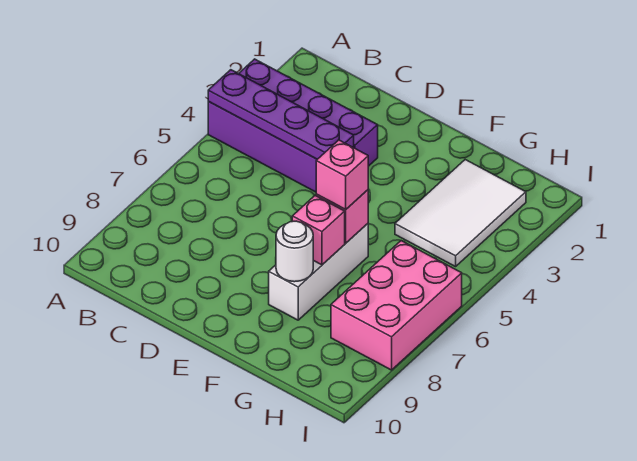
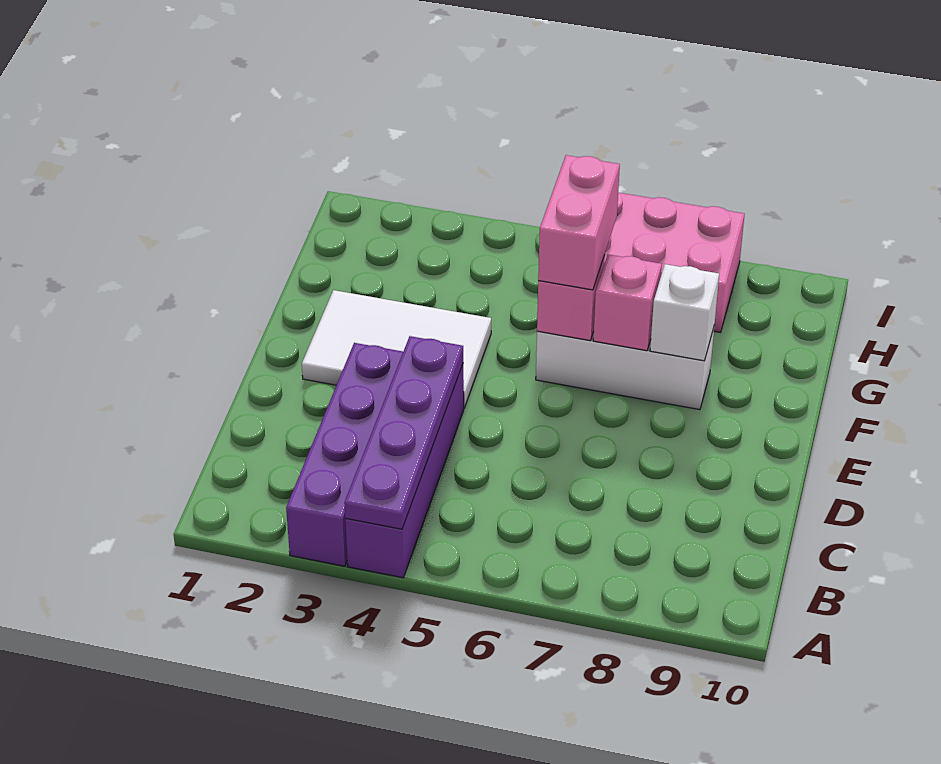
pink brick F6 level 3 -> pink brick F6:G6 level 3
white round brick F8 level 2 -> white brick F8 level 2
white tile G2:H4 level 1 -> white tile E2:F4 level 1

